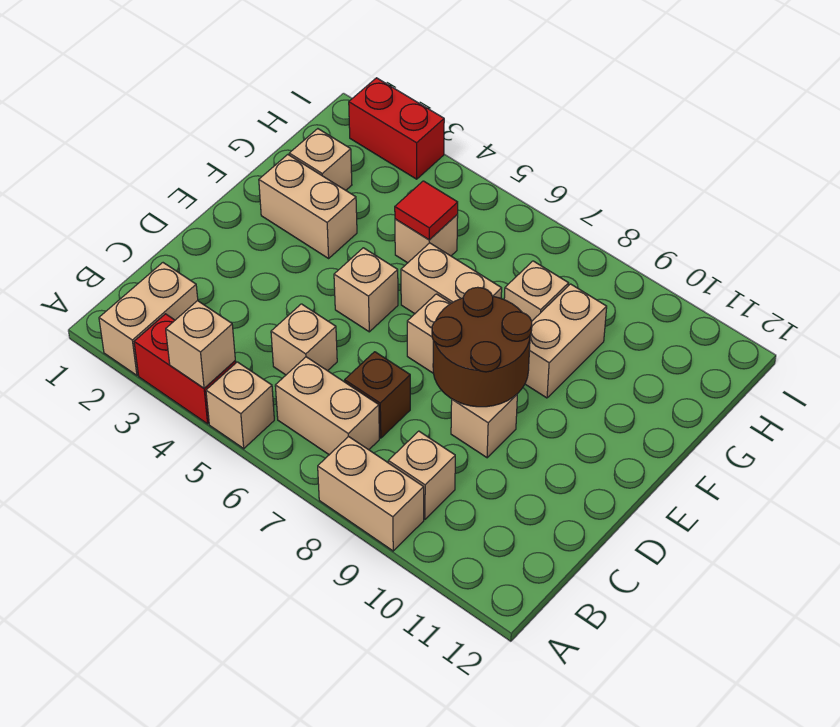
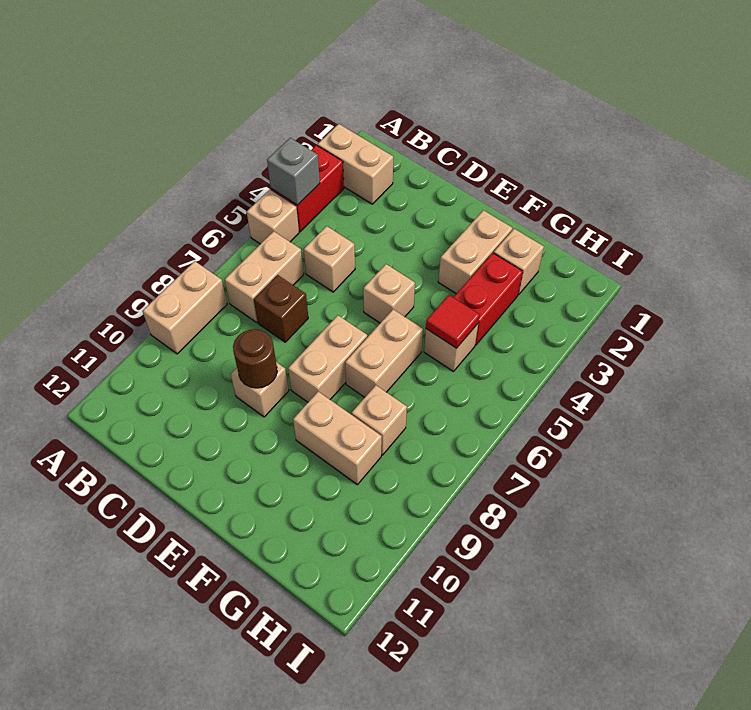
tan brick A4 level 2 -> grey brick A4 level 2
tan brick B9 level 1 -> none
brown round brick D8:E9 level 2 -> brown round brick D9 level 2
red brick I2:I3 level 1 -> red brick G3:G4 level 1

